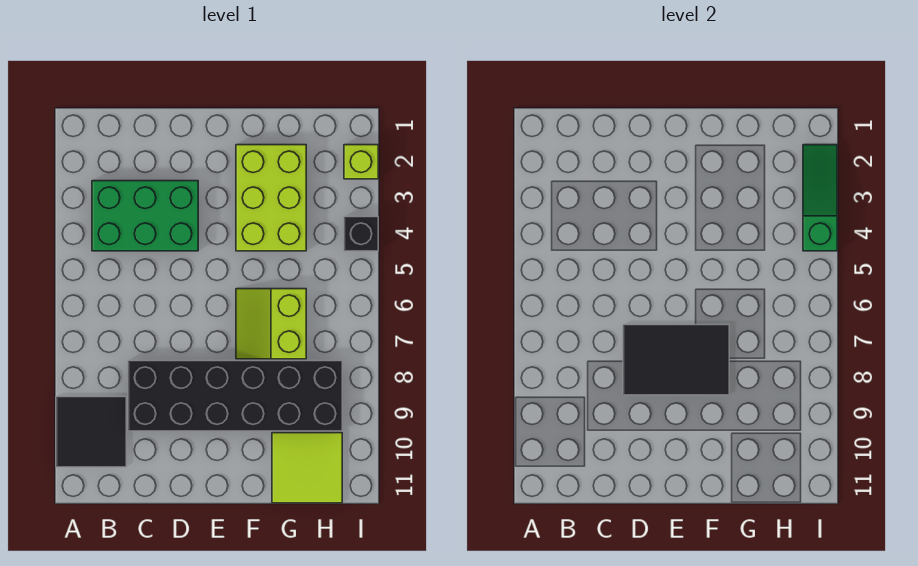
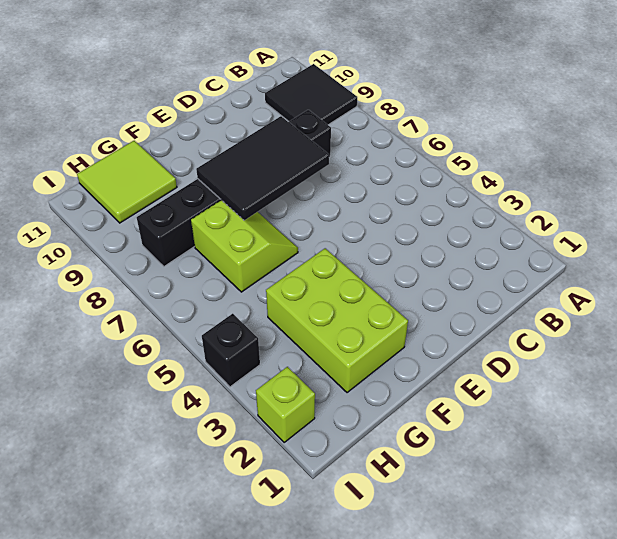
green brick B3:D4 level 1 -> none
black brick C8:H9 level 1 -> black brick C8:H8 level 1
green slope I2:I4 level 2 top 4 -> none

